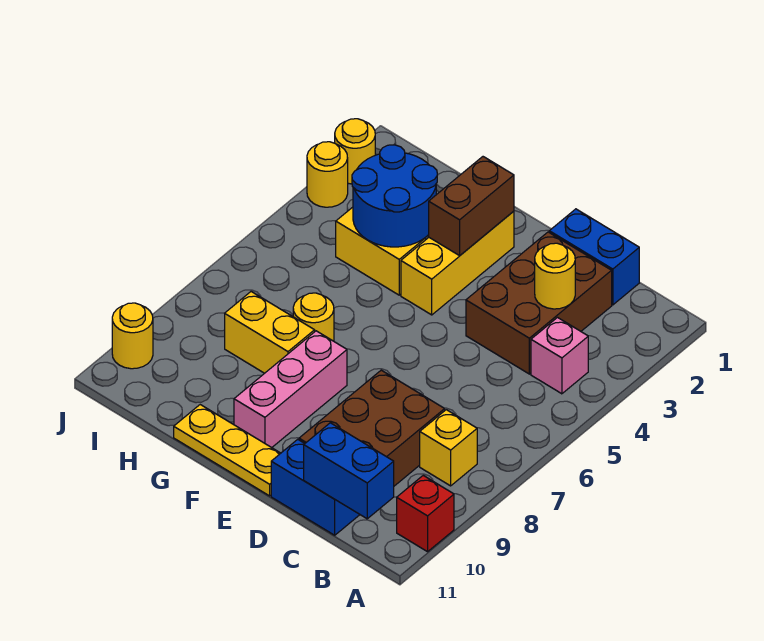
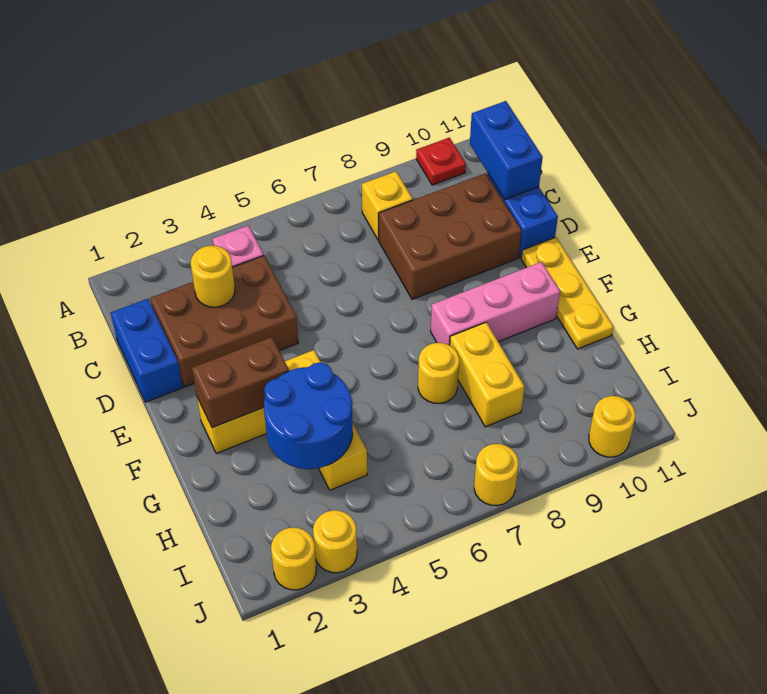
red brick A10 level 1 -> red plate A10 level 1
none -> yellow round brick J7 level 1

